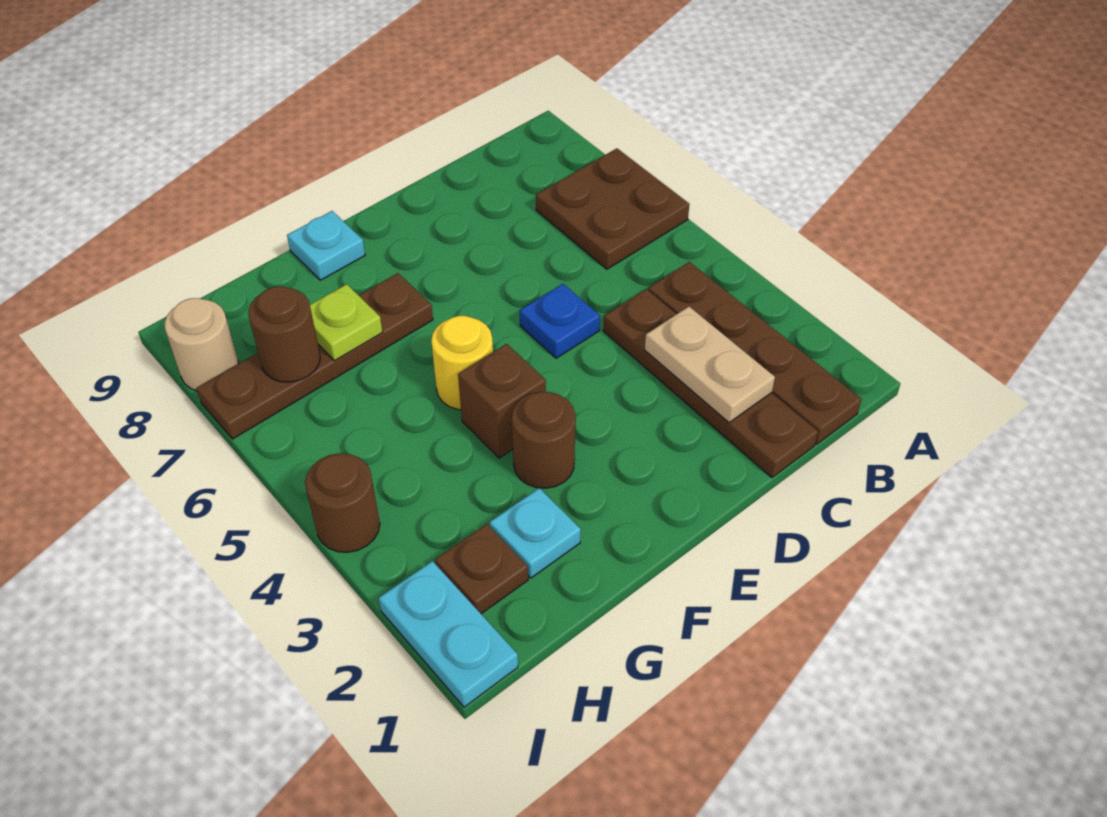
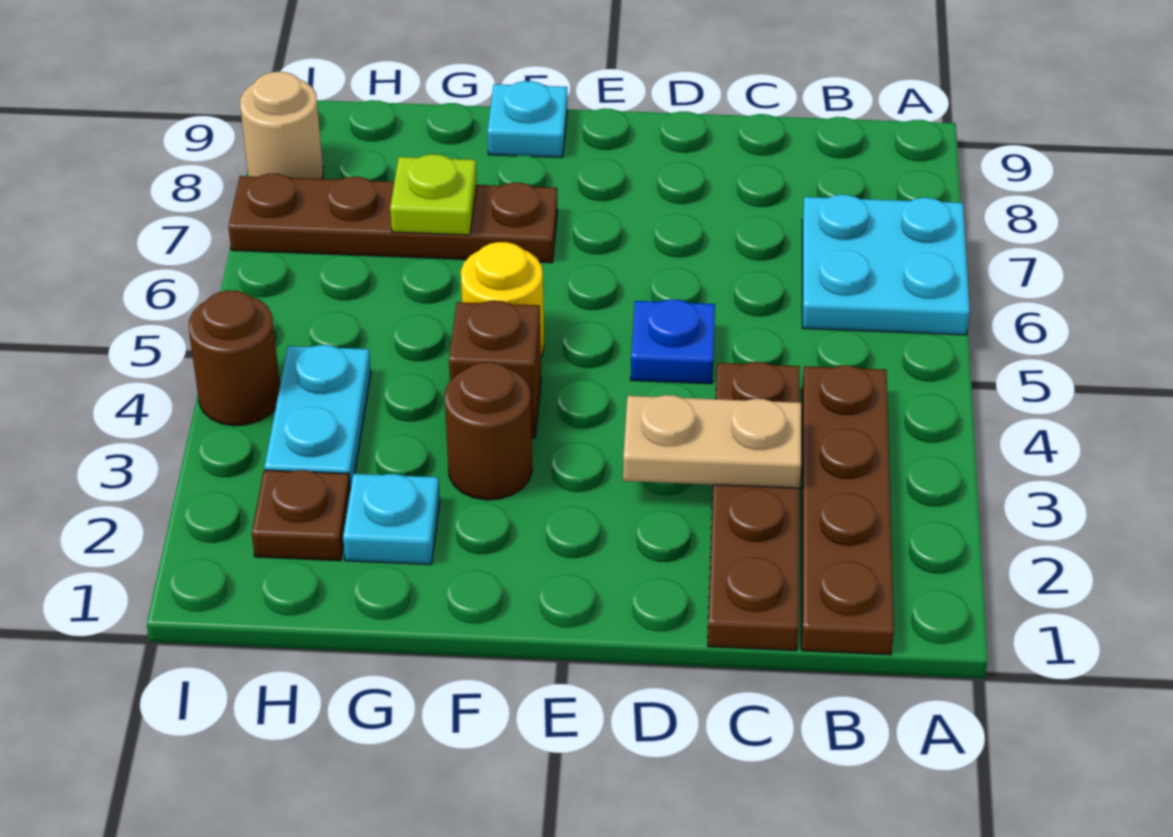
brown plate A6:B7 level 1 -> cyan plate A6:B7 level 1
tan plate C2:C3 level 2 -> tan plate C3:D3 level 2
brown round brick H7 level 2 -> none
cyan plate I1:I2 level 1 -> cyan plate H3:H4 level 1

